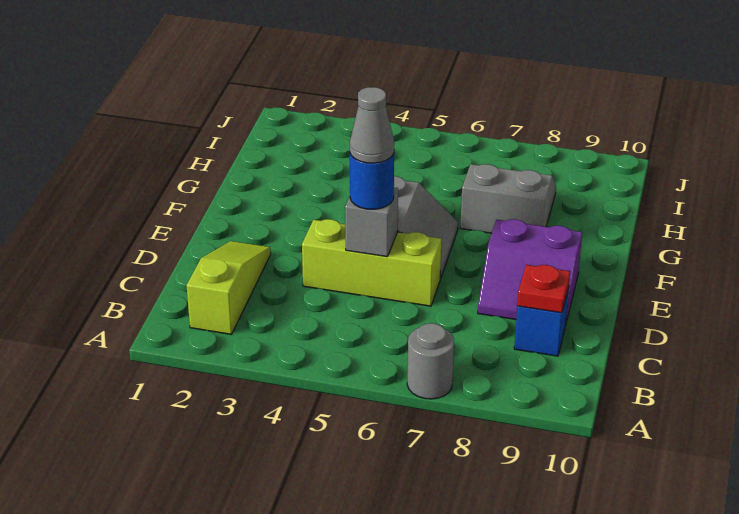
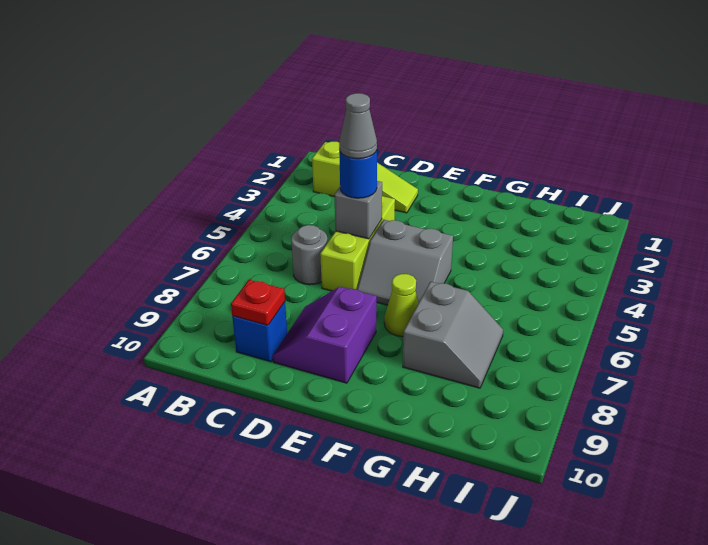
grey round brick A7 level 1 -> grey round brick C6 level 1
none -> lime cone F7 level 1

